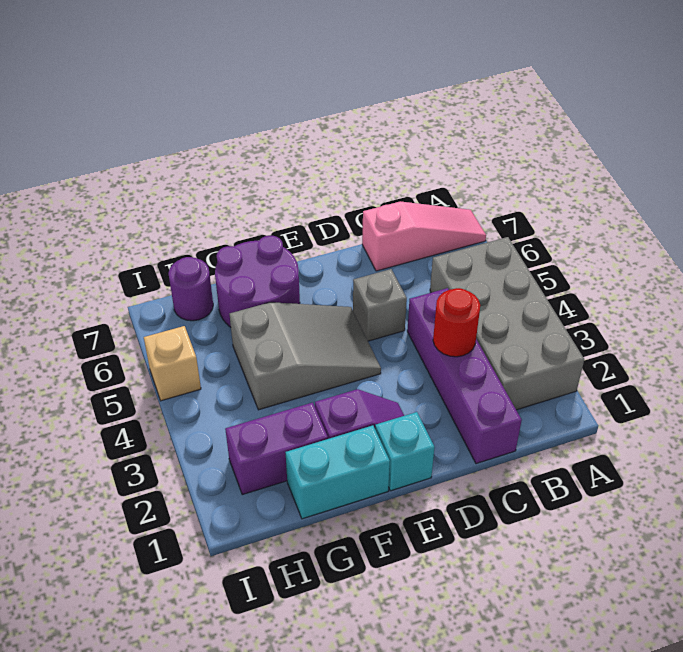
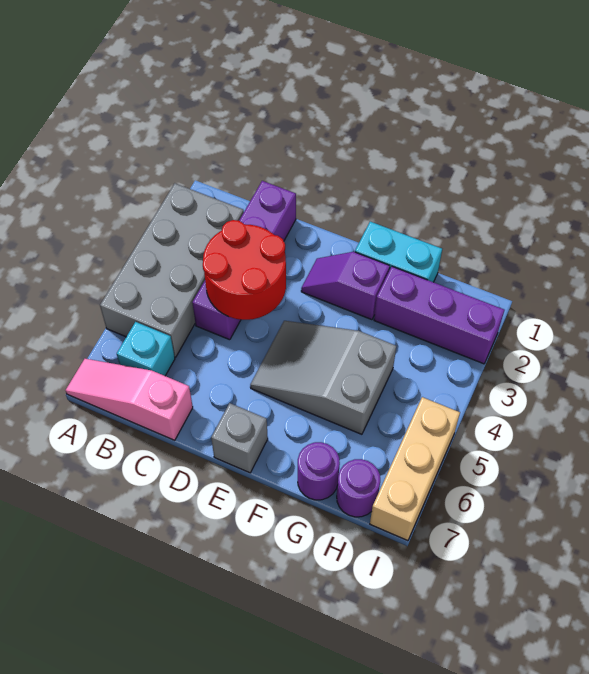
red round brick C3 level 2 -> red round brick C3:D4 level 2
grey brick D5 level 1 -> grey brick E7 level 1
cyan brick E1 level 1 -> cyan brick B6 level 1
purple round brick F6:G7 level 1 -> purple round brick G7 level 1
purple brick G2:H2 level 1 -> purple brick G2:I2 level 1
tan brick I5 level 1 -> tan brick I5:I7 level 1

